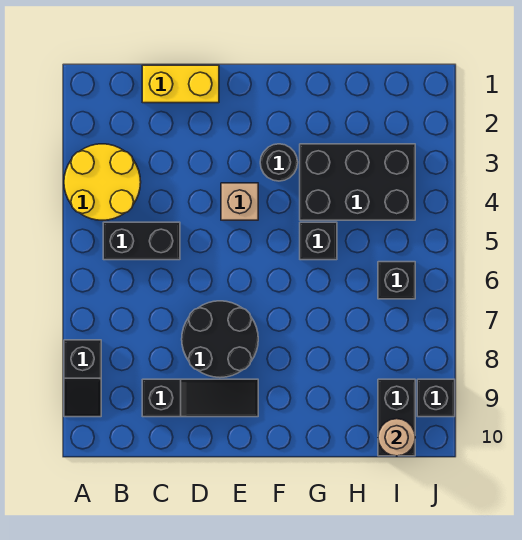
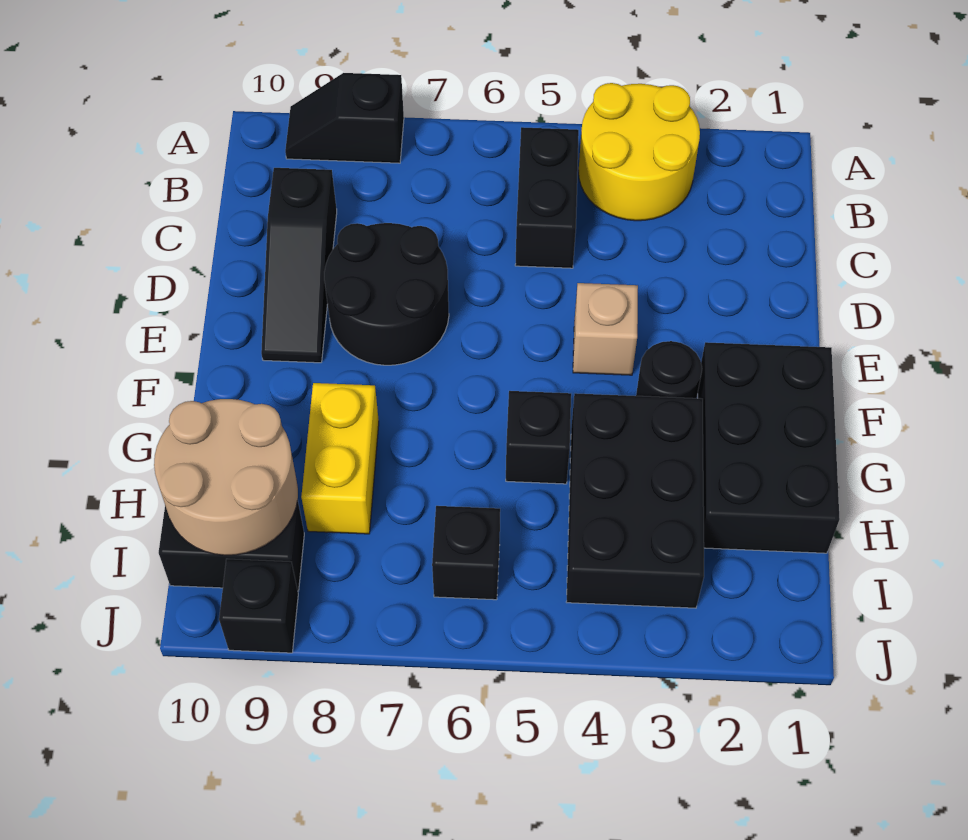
yellow brick C1:D1 level 1 -> yellow brick G8:H8 level 1
none -> black brick F1:H2 level 1
tan round brick I10 level 2 -> tan round brick H9:I10 level 2

